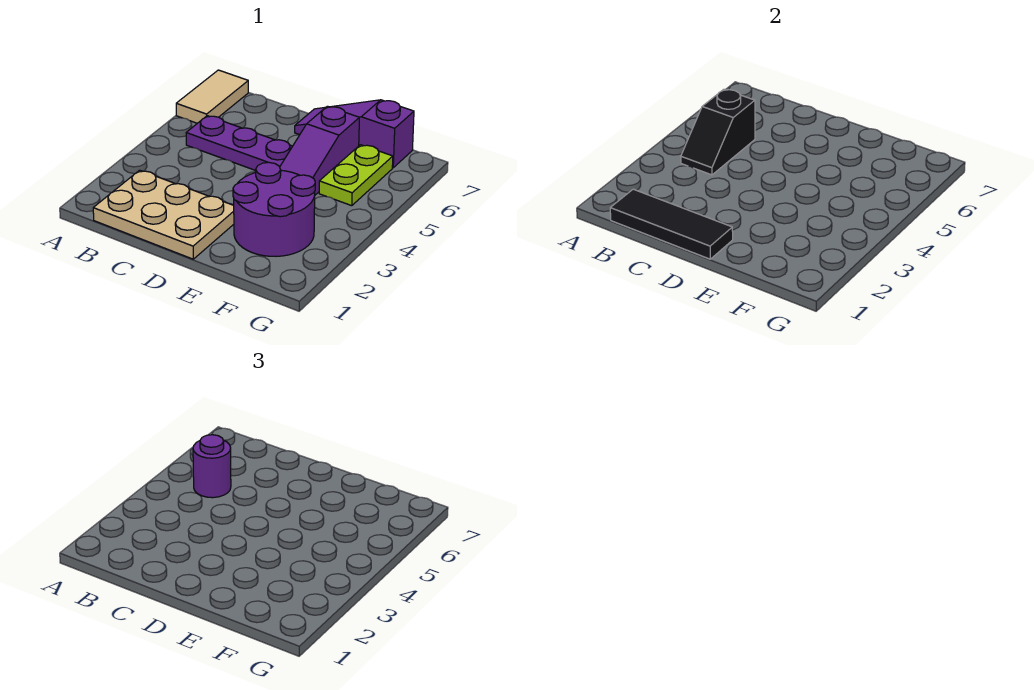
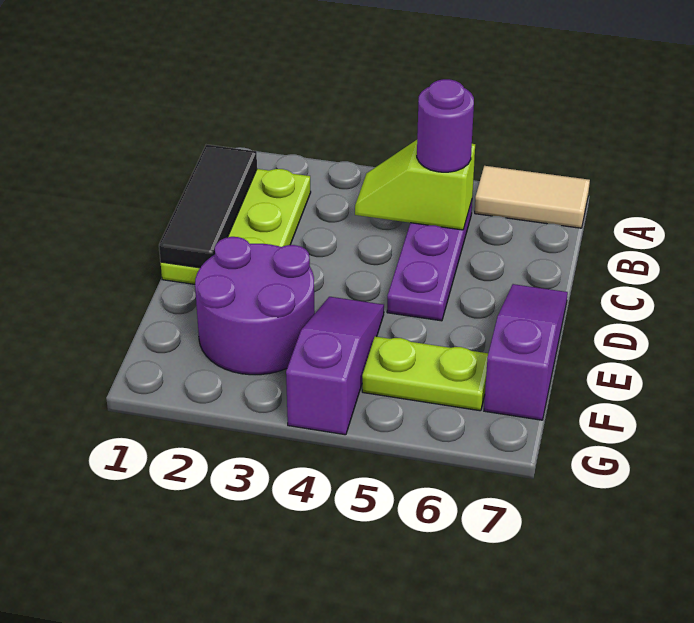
tan plate B1:D2 level 1 -> lime plate B1:D2 level 1
black slope B4:B5 level 2 top 5 -> lime slope B4:B5 level 2 top 5
purple slope E4:E6 level 1 top 6 -> purple slope E4:G4 level 1 top G

